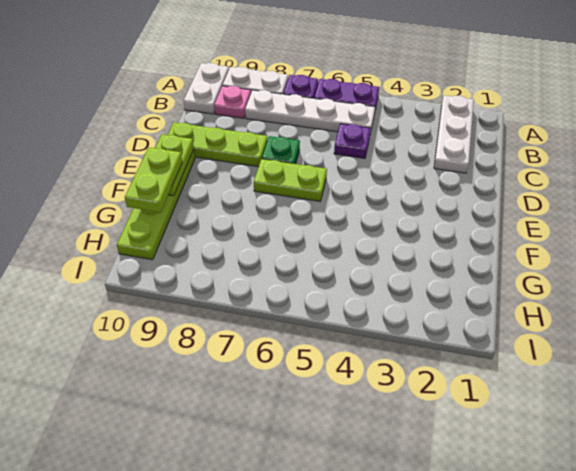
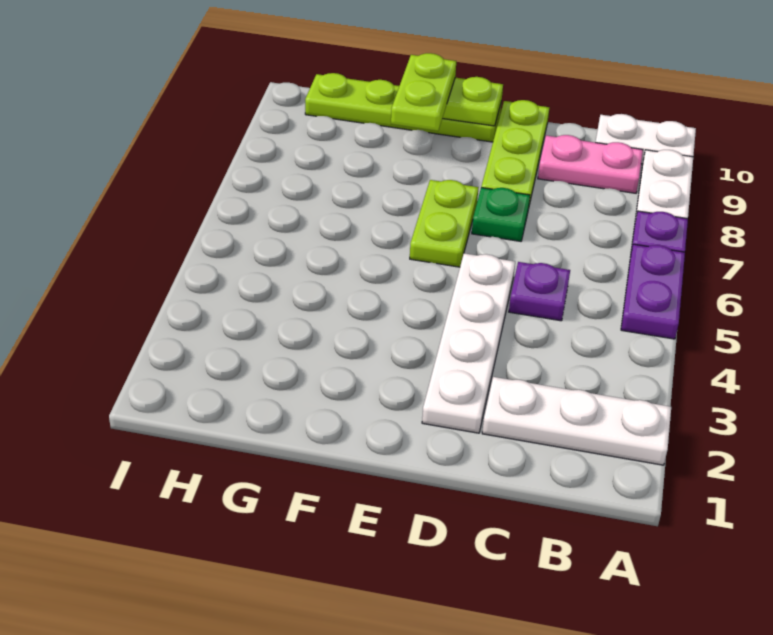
white plate B5:B8 level 1 -> white plate D2:D5 level 1
pink plate B9 level 1 -> pink plate B9:C9 level 1
lime plate F10:G10 level 3 -> lime plate F9:F10 level 3

